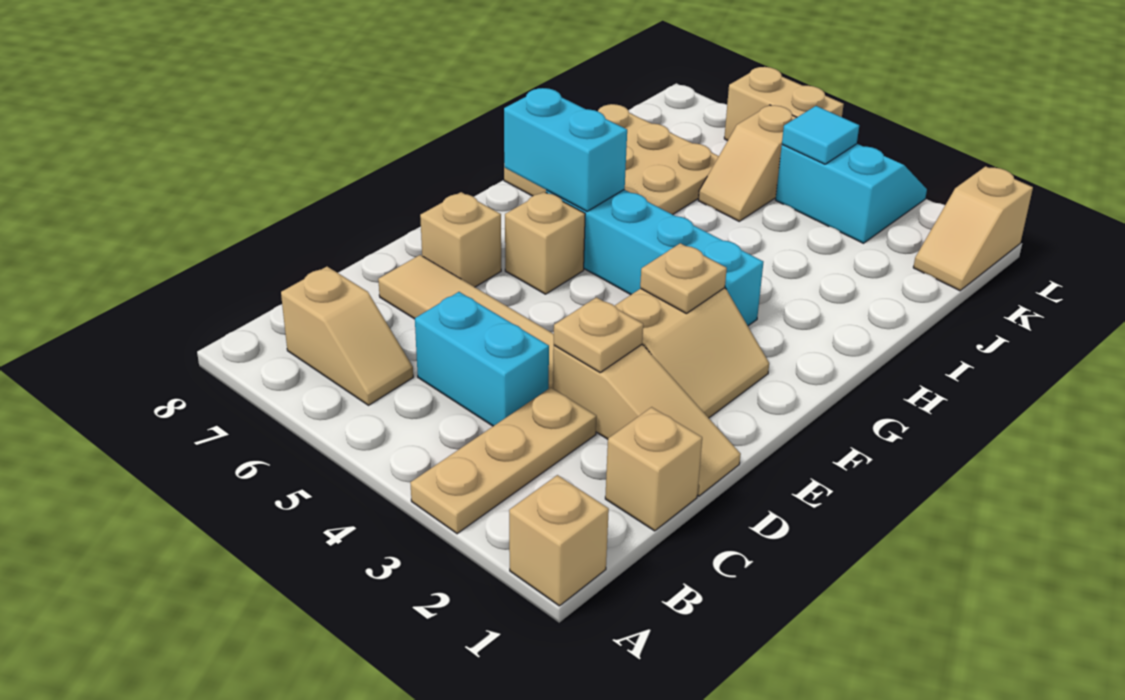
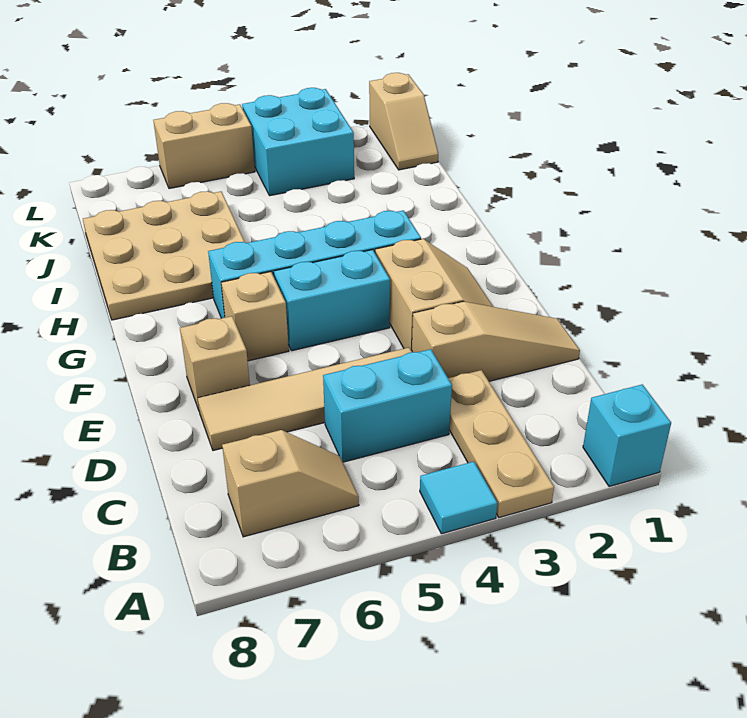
tan brick A1 level 1 -> cyan brick A1 level 1
tan brick C1 level 1 -> none
tan plate D3 level 2 -> none
tan plate F3 level 2 -> none
cyan brick G6:G7 level 2 -> cyan brick F4:F5 level 1
tan slope J5:K5 level 1 top K -> none
cyan slope K3:L4 level 1 top K -> cyan brick K3:L4 level 1
cyan tile K4 level 2 -> cyan tile A4 level 1

